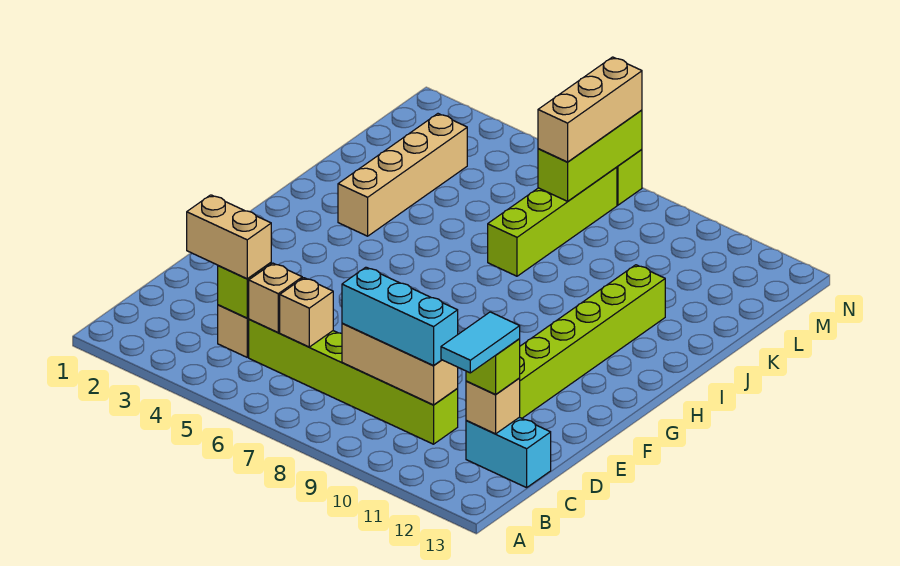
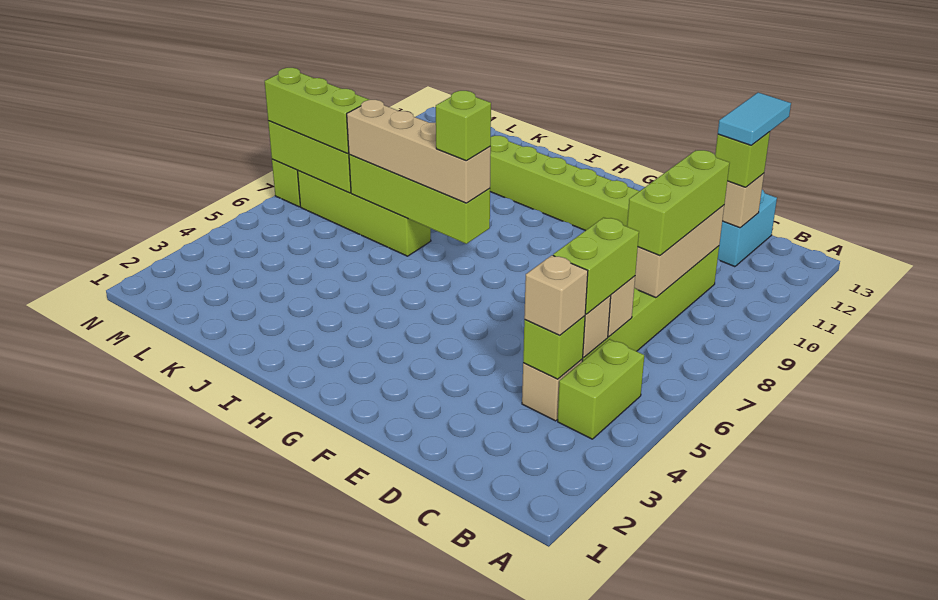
none -> lime brick B4:B5 level 1
cyan tile B12:C12 level 4 -> cyan tile C12:C13 level 4
tan brick C3:C4 level 3 -> tan brick C4 level 3
none -> lime brick C5:C6 level 3
cyan brick C8:C10 level 3 -> lime brick C8:C10 level 3
none -> lime brick H7:K7 level 2
none -> lime brick H7 level 4
tan brick I3:L3 level 1 -> tan brick H7:K7 level 3
tan brick L7:N7 level 3 -> lime brick L7:N7 level 3

